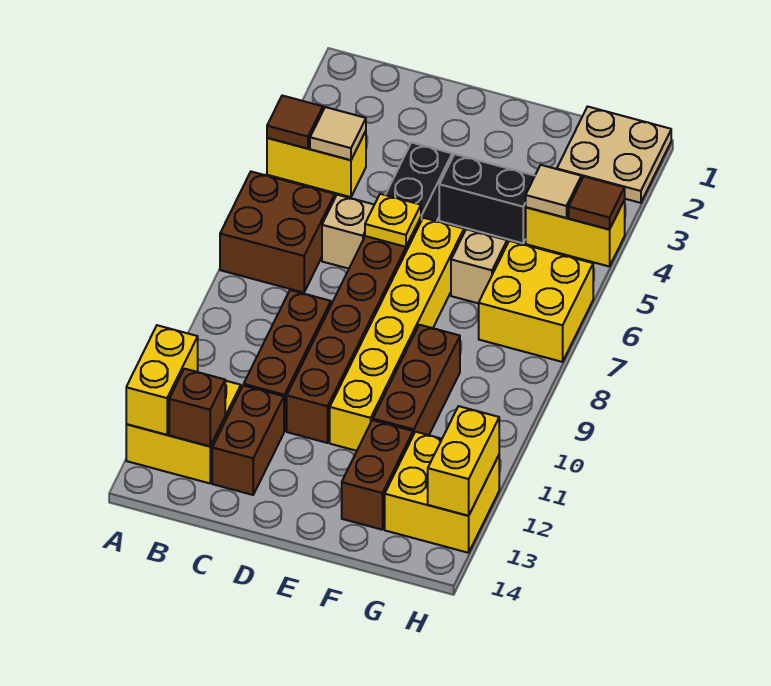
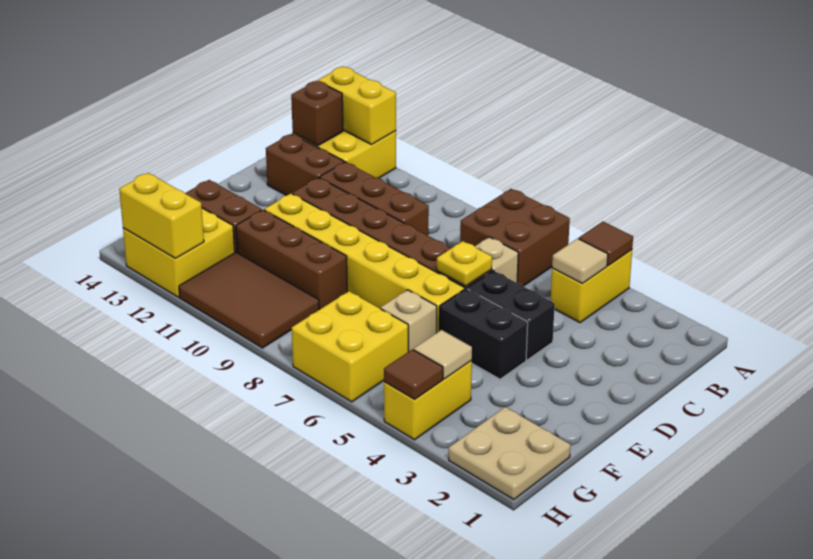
black brick E4:F4 level 1 -> black brick E4:E5 level 1
none -> brown tile G9:H11 level 1

